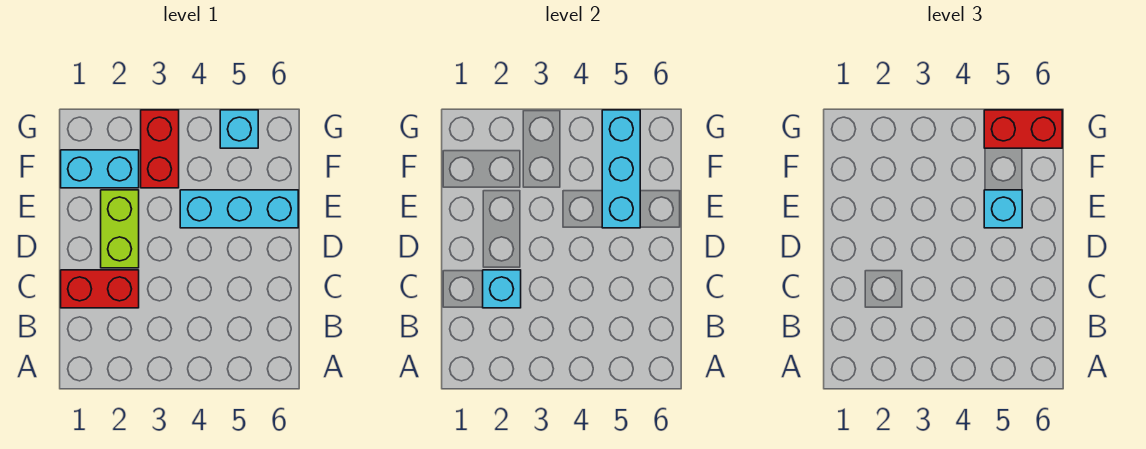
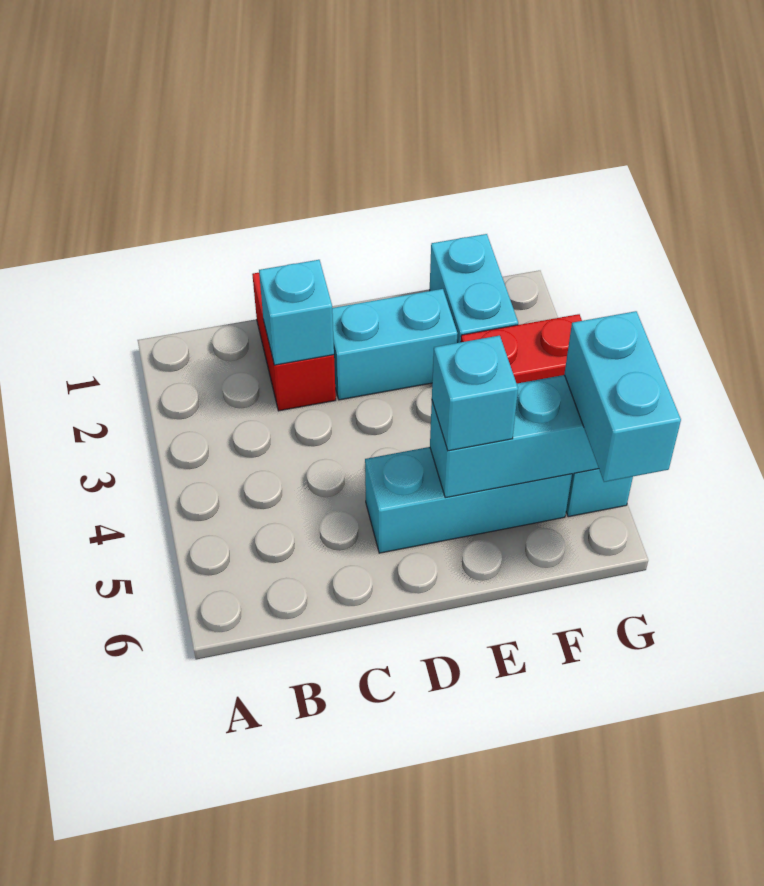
lime brick D2:E2 level 1 -> cyan brick D2:E2 level 1
cyan brick E4:E6 level 1 -> cyan brick D5:F5 level 1
red brick G5:G6 level 3 -> cyan brick G5:G6 level 3

